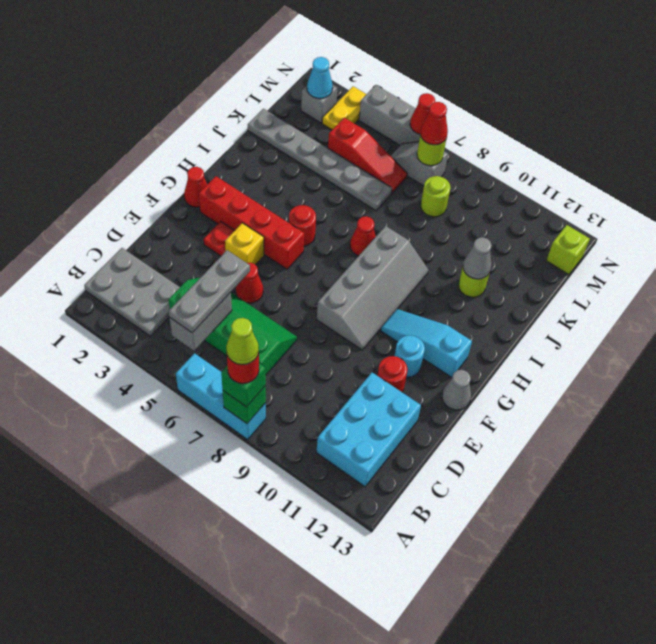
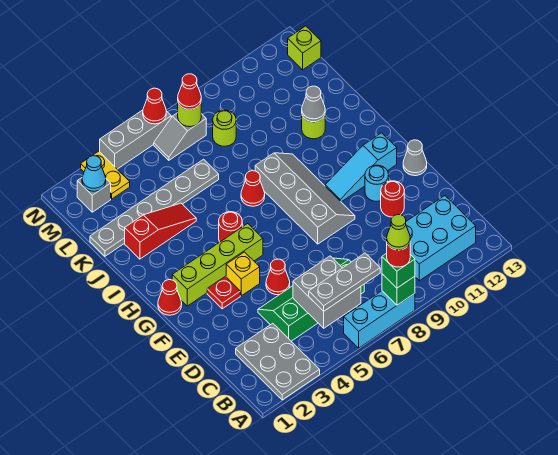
grey plate B1:C3 level 1 -> grey plate A2:C3 level 1
grey brick B5:C5 level 2 -> grey brick B5:C6 level 2
grey plate B5:D5 level 3 -> grey plate B5:B7 level 3
cyan brick B11:D12 level 1 -> cyan brick B10:C12 level 1
red brick G2:G5 level 1 -> lime brick G2:G5 level 1
red slope L4:L6 level 1 top 4 -> red slope J2:J4 level 1 top 2

